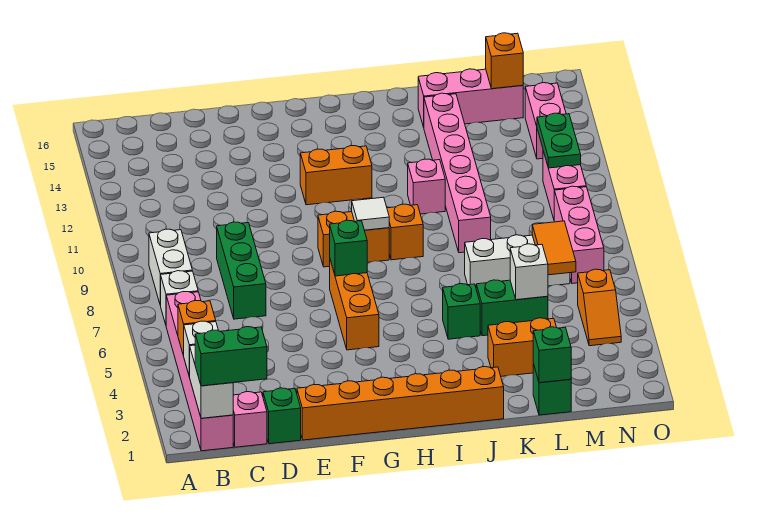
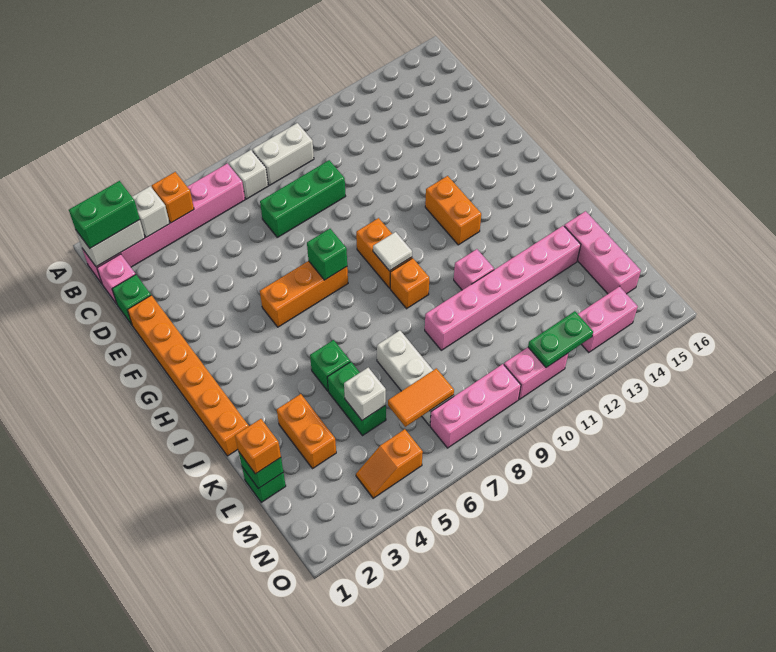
green brick B1:C1 level 3 -> green brick B1:B2 level 3
orange brick M15 level 2 -> orange brick L1 level 3

